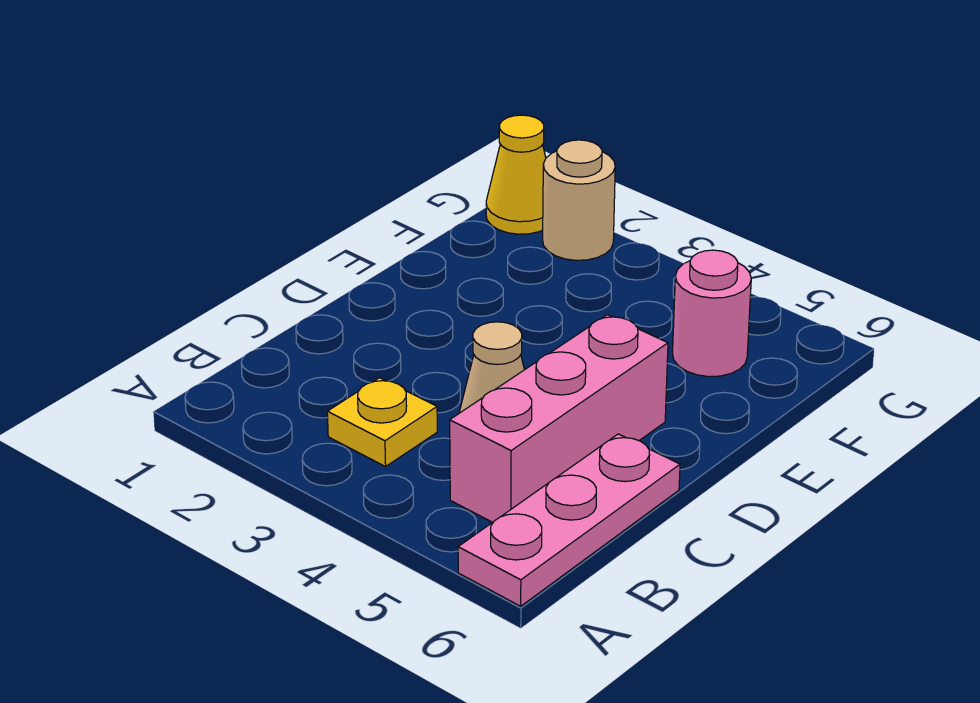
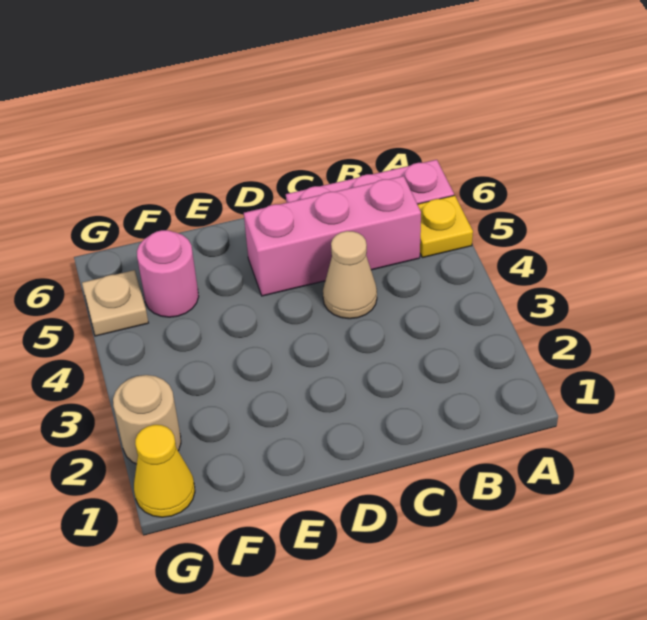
yellow plate B3 level 1 -> yellow plate A5 level 1
none -> tan plate G5 level 1

